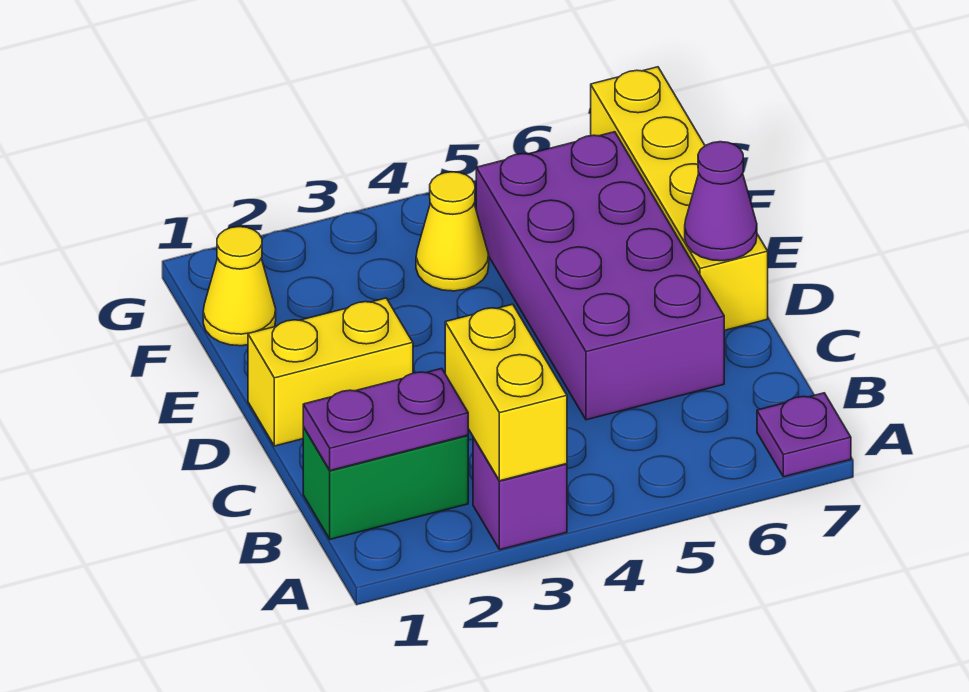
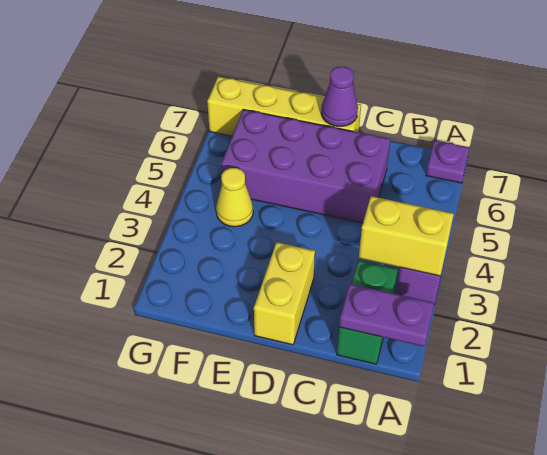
purple plate B1:B2 level 2 -> purple plate A1:B1 level 2
yellow cone F1 level 1 -> none

